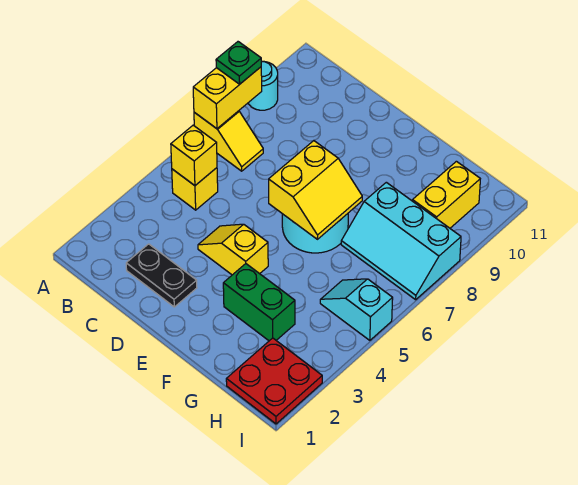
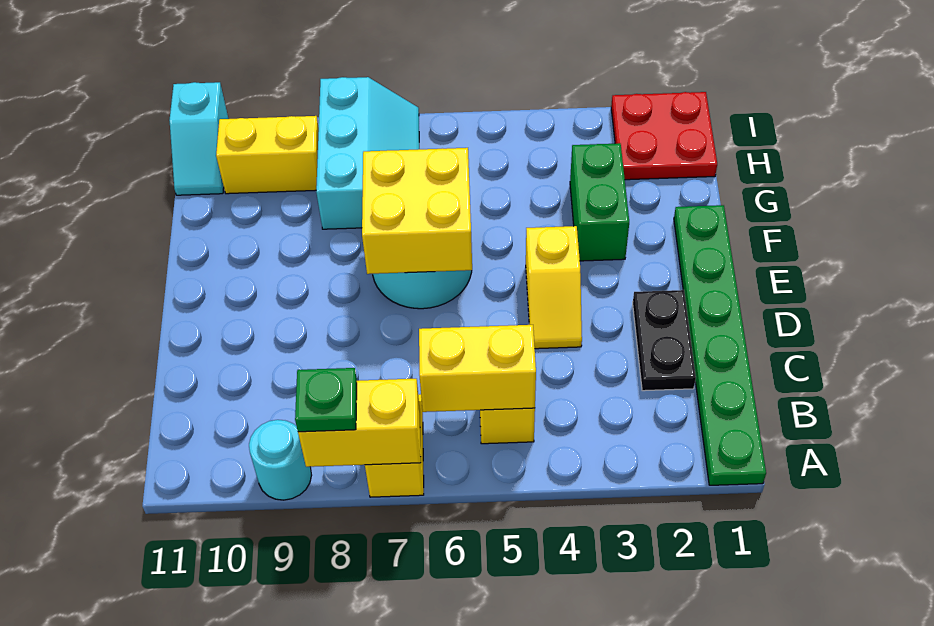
none -> green plate A1:F1 level 1
yellow brick B5 level 2 -> yellow brick B5:B6 level 2
yellow slope E6:F7 level 2 top E -> yellow brick E6:F7 level 2
cyan slope H5:I5 level 1 top I -> cyan slope H11:I11 level 1 top I

